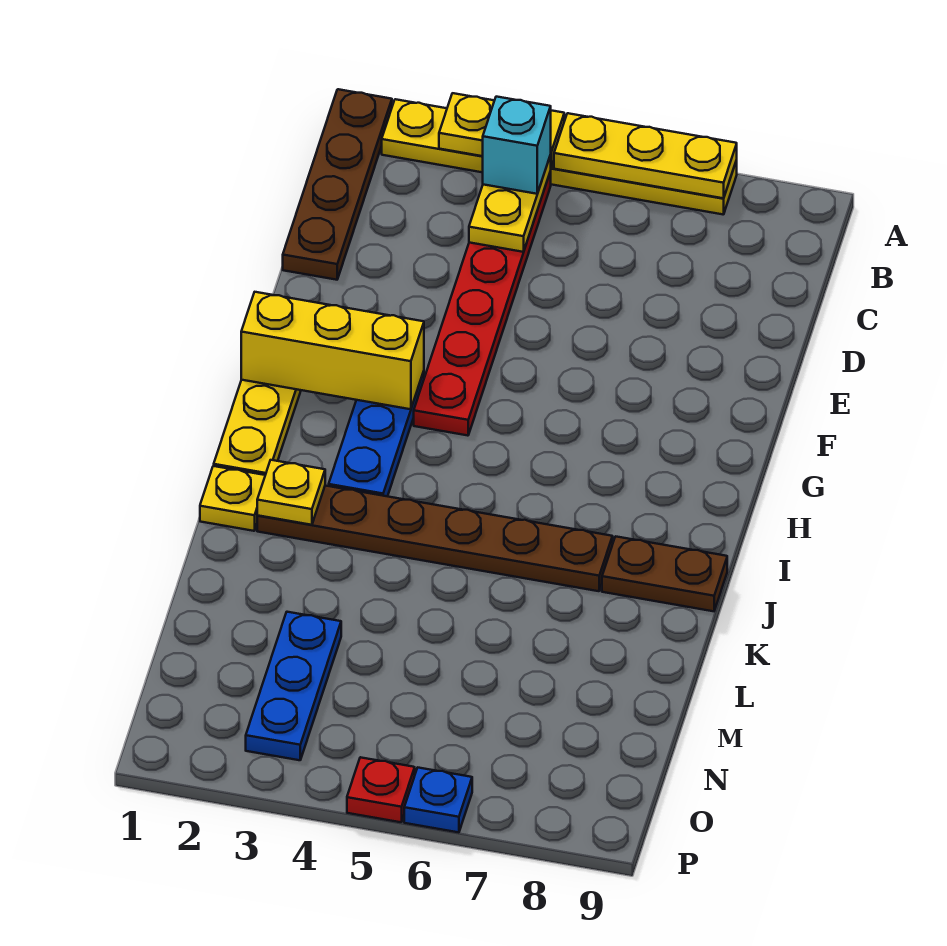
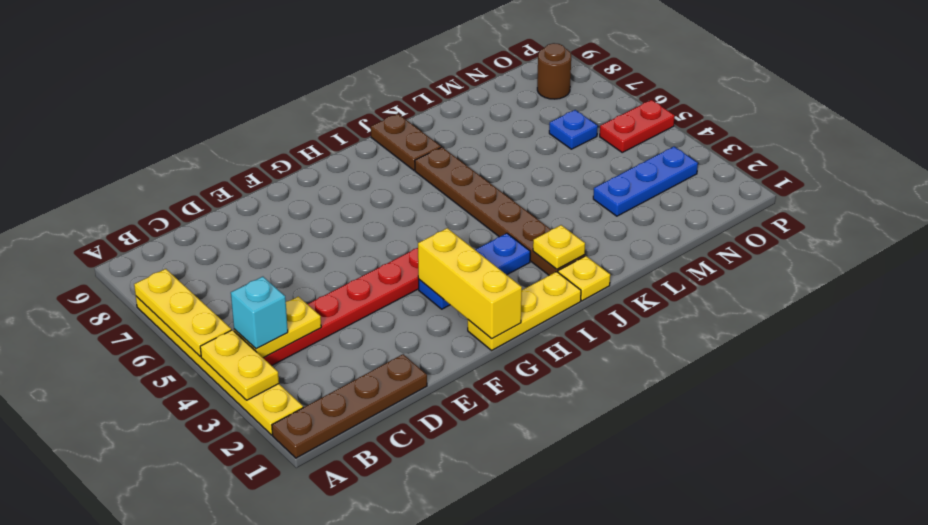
none -> brown round brick O8 level 1
red plate P5 level 1 -> red plate O5:P5 level 1
blue plate P6 level 1 -> blue plate N6 level 1

